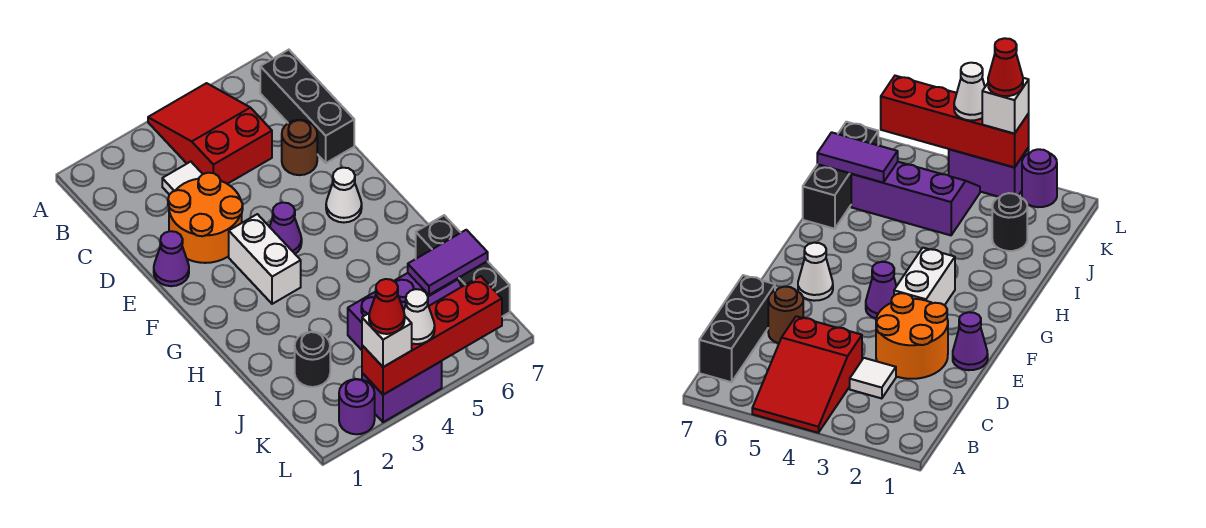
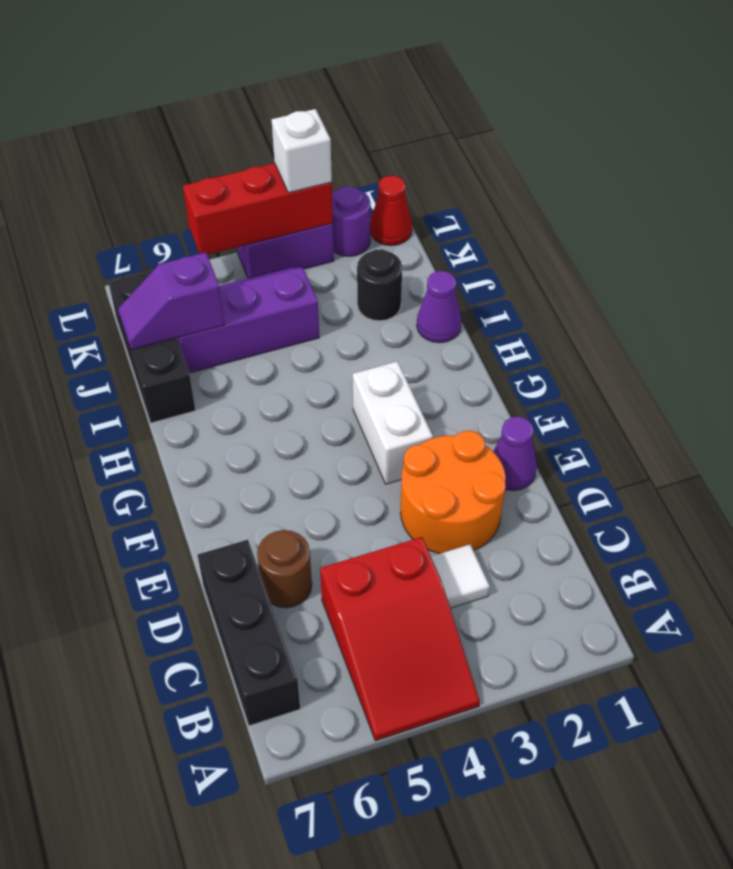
purple cone F4 level 1 -> purple cone I1 level 1
white cone F6 level 1 -> none
purple tile J6:J7 level 2 -> purple slope J6:J7 level 2 top 6
red brick L3:L6 level 2 -> red brick L3:L5 level 2
red cone L3 level 4 -> red cone L1 level 1
white cone L4 level 3 -> none

